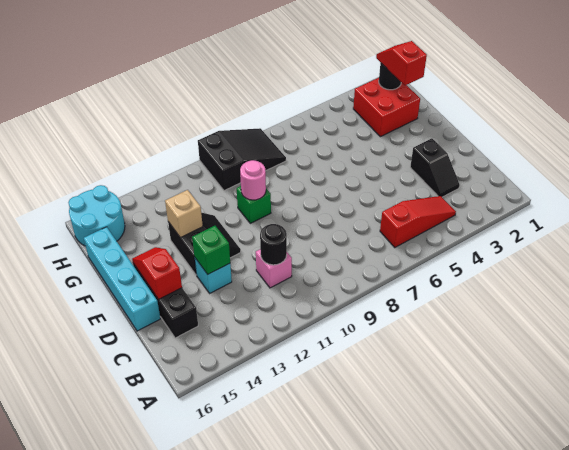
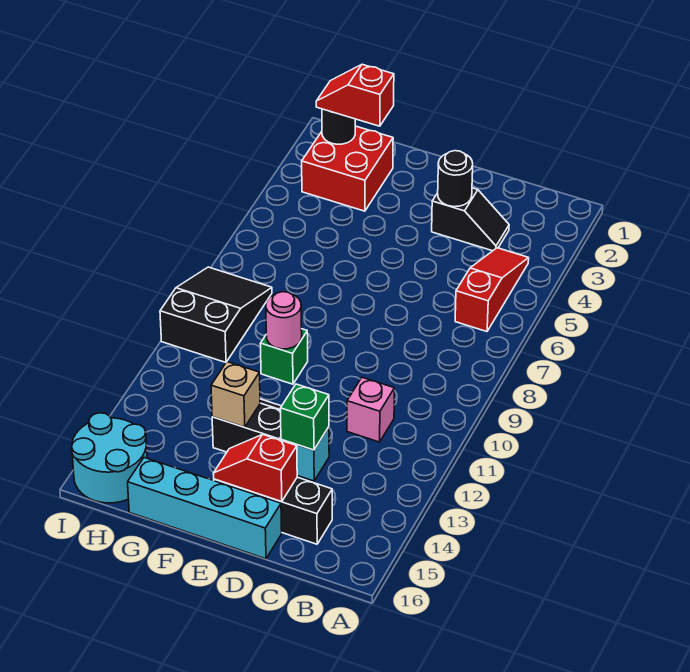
black round brick C11 level 2 -> black round brick D3 level 2

